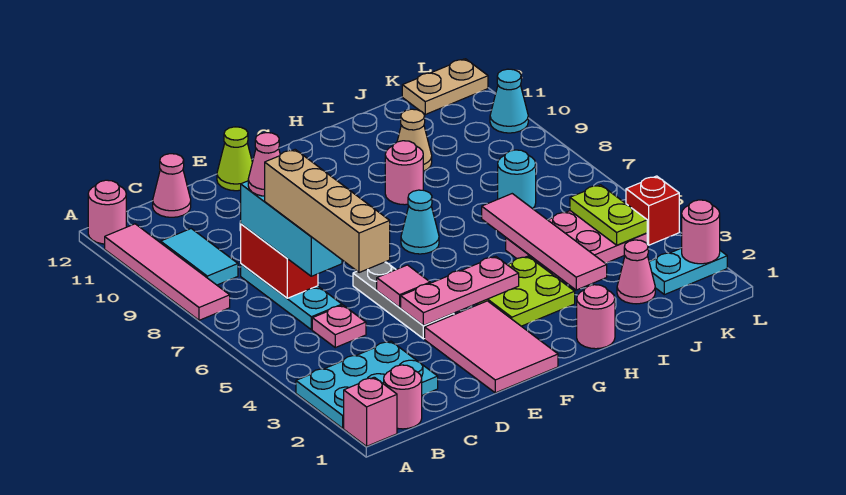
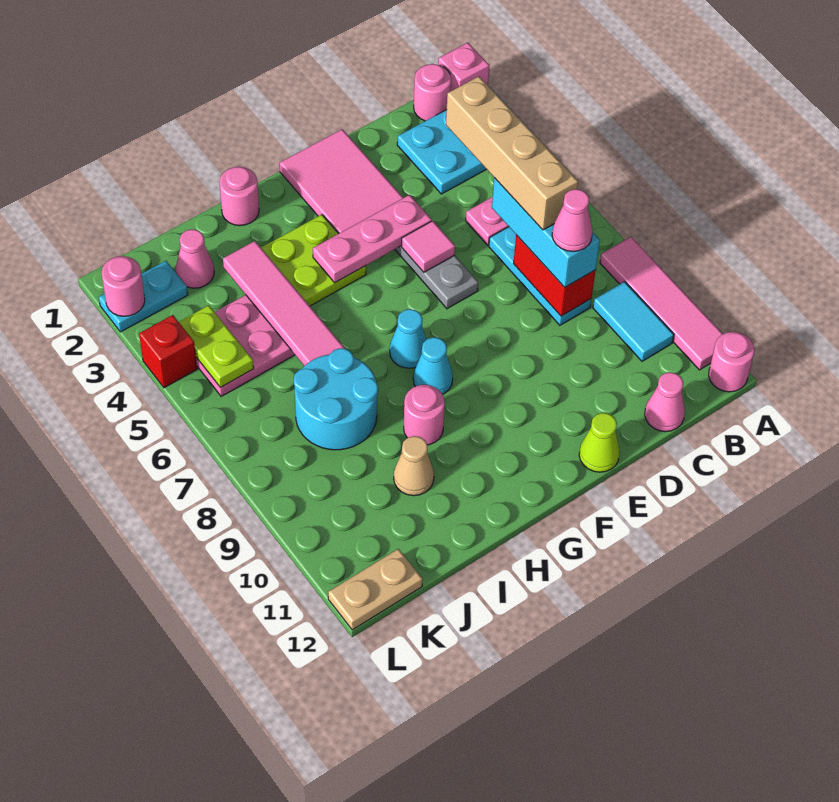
cyan round brick J7 level 1 -> cyan round brick I7:J8 level 1
cyan cone L10 level 1 -> cyan cone G8 level 1

